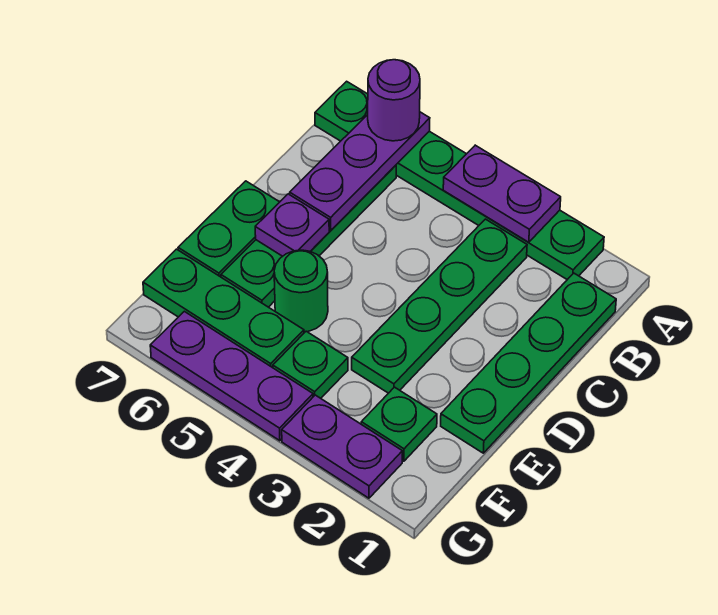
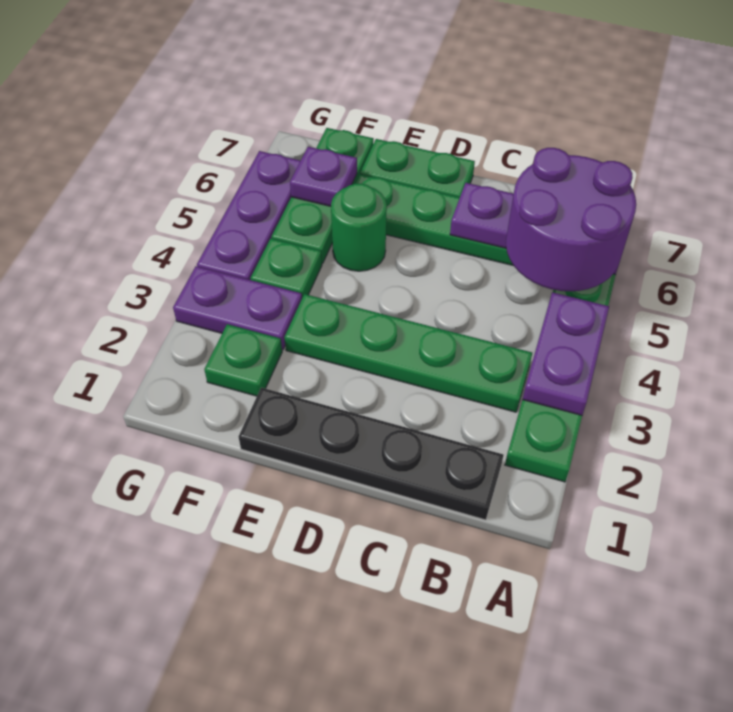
purple round brick A6 level 3 -> purple round brick A5:B6 level 3
green plate B1:E1 level 1 -> black plate B1:E1 level 1
purple plate D6 level 2 -> purple plate F6 level 2
purple plate G2:G3 level 1 -> purple plate F3:G3 level 1

